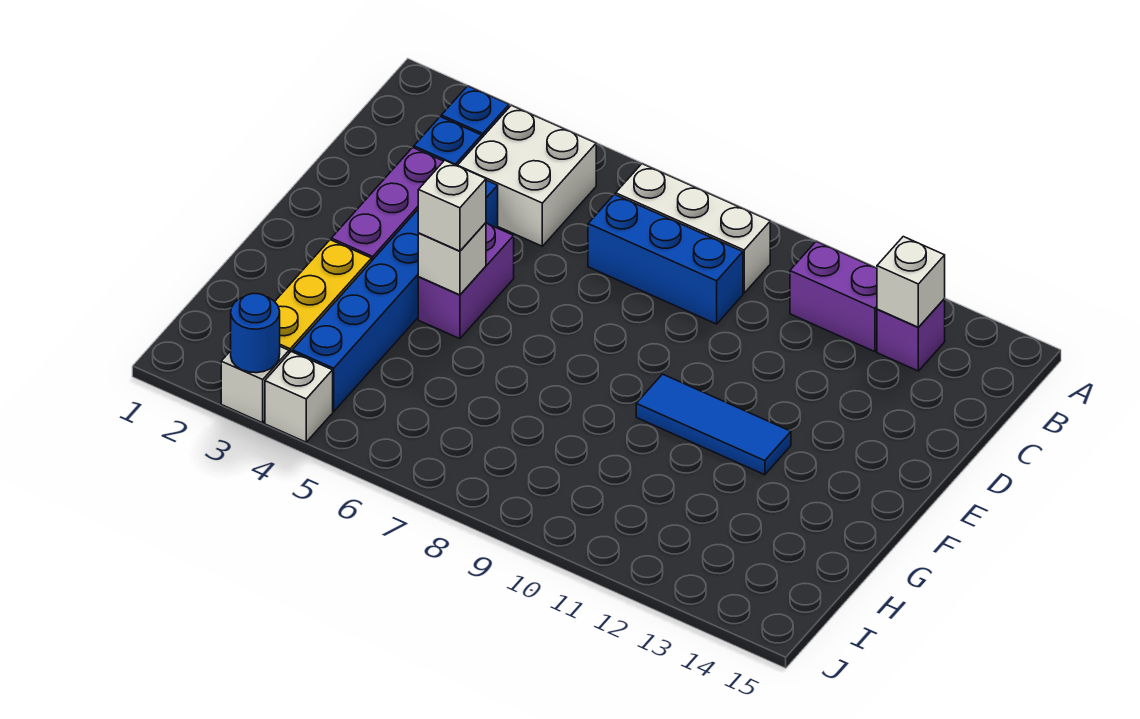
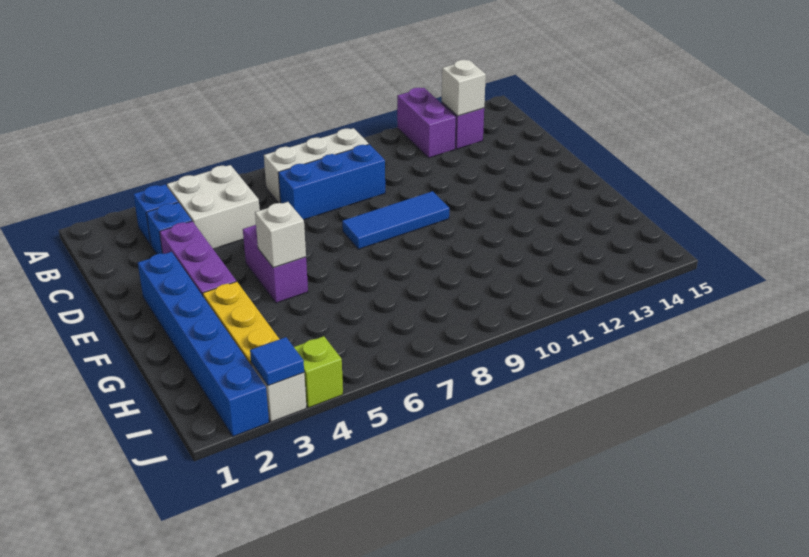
purple brick B11:B12 level 1 -> purple brick A12:B12 level 1
blue brick D4:I4 level 1 -> blue brick E2:J2 level 1
white brick F5 level 3 -> none
blue tile F10:F12 level 1 -> blue tile E8:E10 level 1
blue round brick J3 level 2 -> blue tile J3 level 2
white brick J4 level 1 -> lime brick J4 level 1

